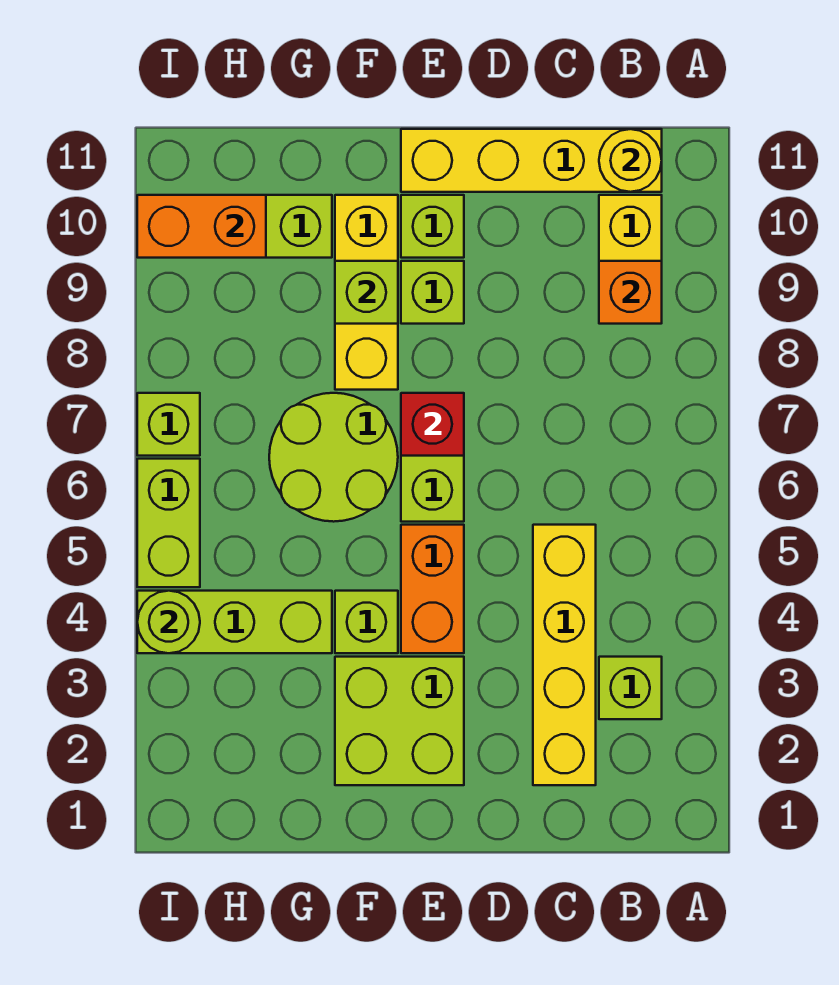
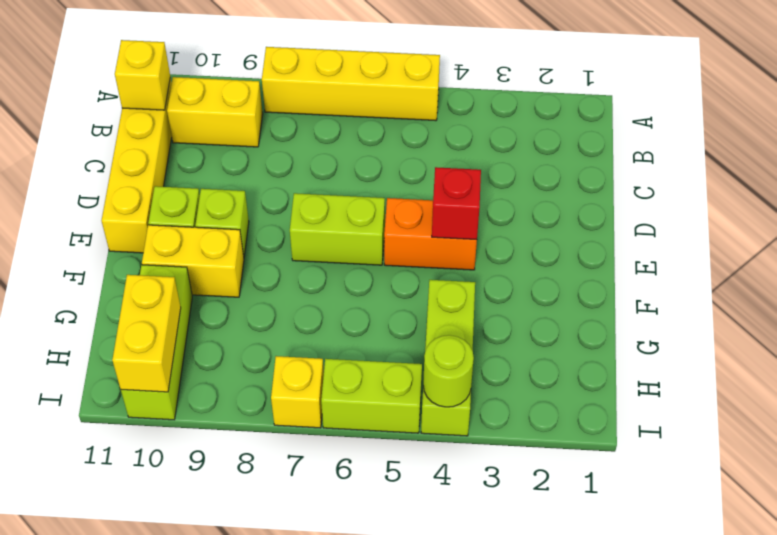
lime brick B3 level 1 -> none
orange brick B9 level 2 -> none
yellow round brick B11 level 2 -> yellow brick B11 level 2
yellow brick C2:C5 level 1 -> yellow brick A5:A8 level 1
lime brick E2:F3 level 1 -> none
red brick E7 level 2 -> red brick E4 level 2
lime brick F4 level 1 -> none
lime round brick F6:G7 level 1 -> none
yellow brick F8:F10 level 1 -> yellow brick F9:F10 level 1
lime brick F9 level 2 -> none
orange brick H10:I10 level 2 -> yellow brick H10:I10 level 2
lime brick I7 level 1 -> yellow brick I7 level 1

